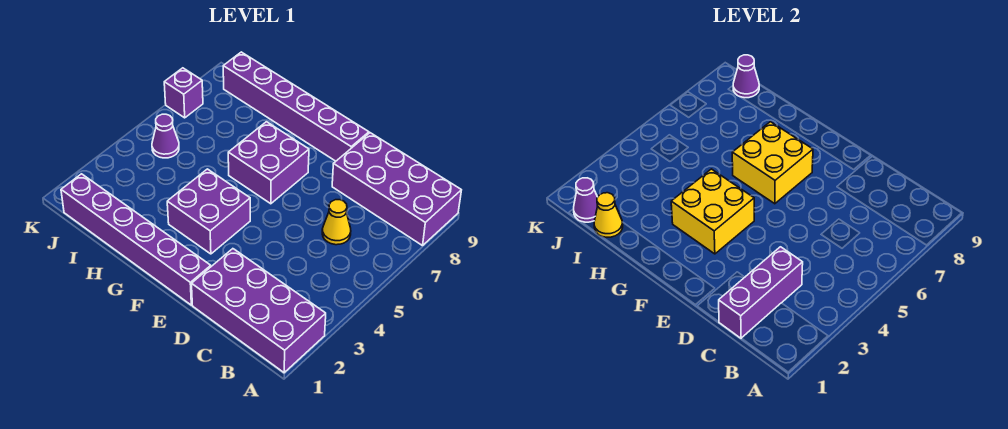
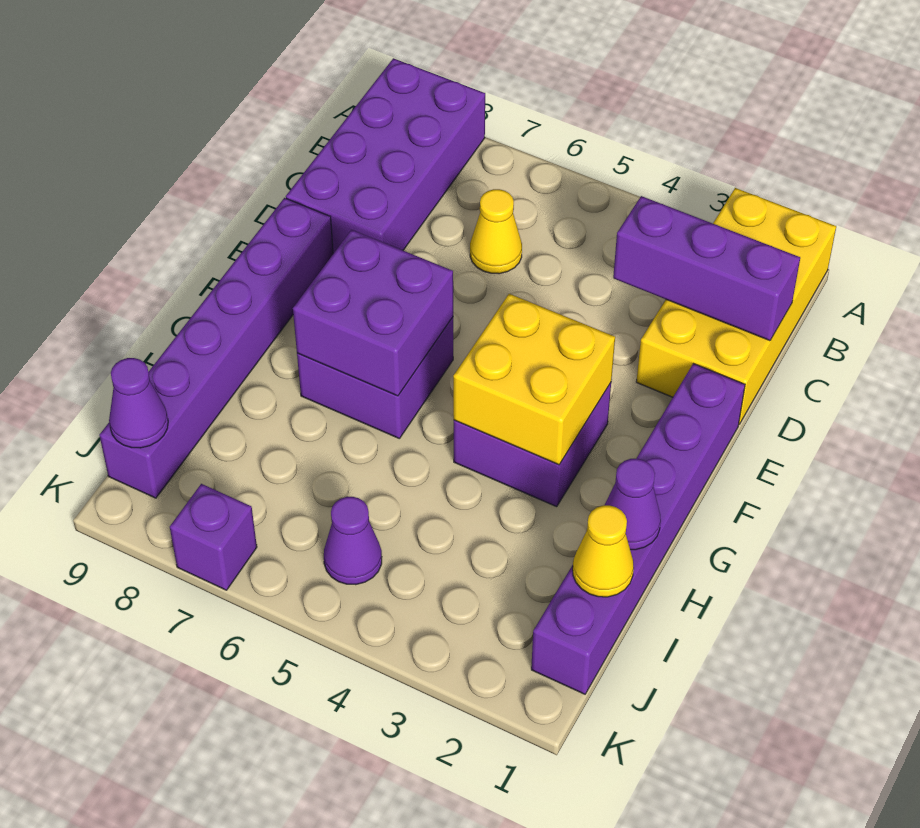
purple brick A1:D2 level 1 -> yellow brick A1:D2 level 1
yellow brick F6:G7 level 2 -> purple brick F6:G7 level 2
purple cone J1 level 2 -> purple cone H1 level 2

